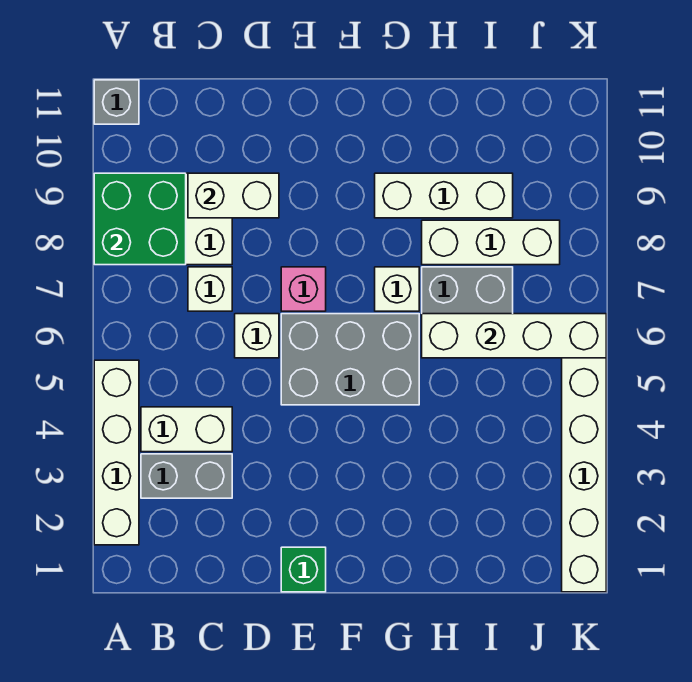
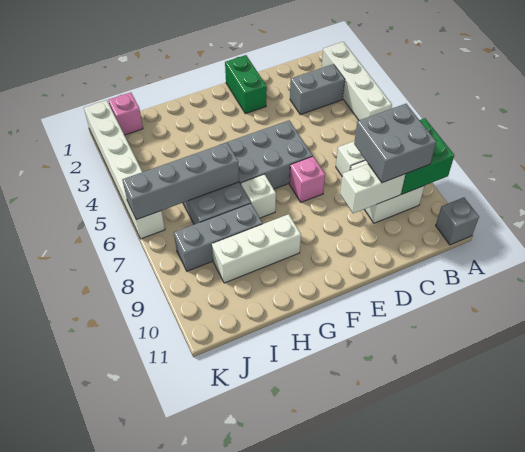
white brick B4:C4 level 1 -> none
none -> grey brick B8:C9 level 3
white brick D6 level 1 -> none
green brick E1 level 1 -> green brick E1:E2 level 1
white brick H6:K6 level 2 -> grey brick H6:K6 level 2
white brick H8:J8 level 1 -> grey brick H8:J8 level 1
none -> pink brick J1 level 1

